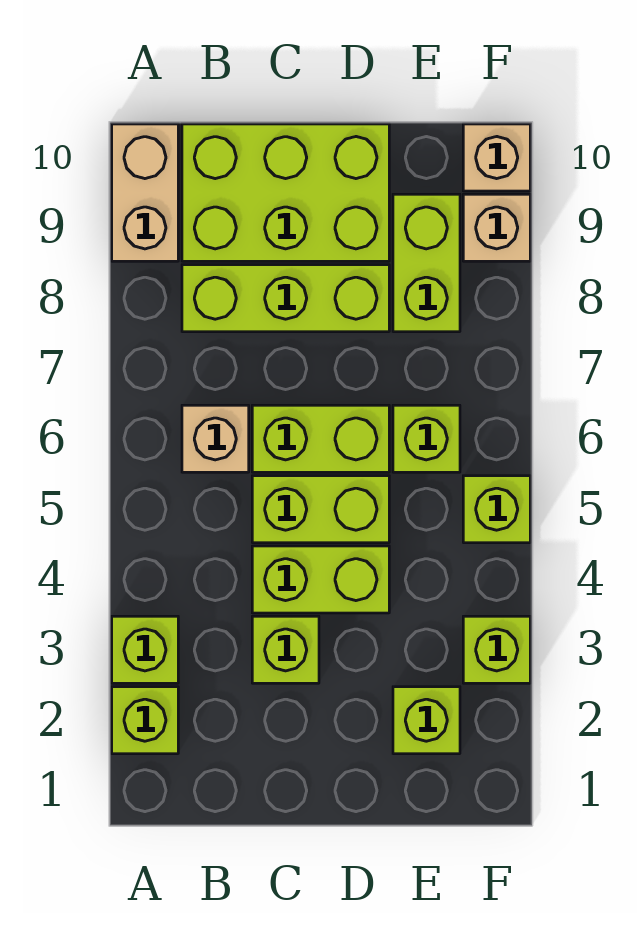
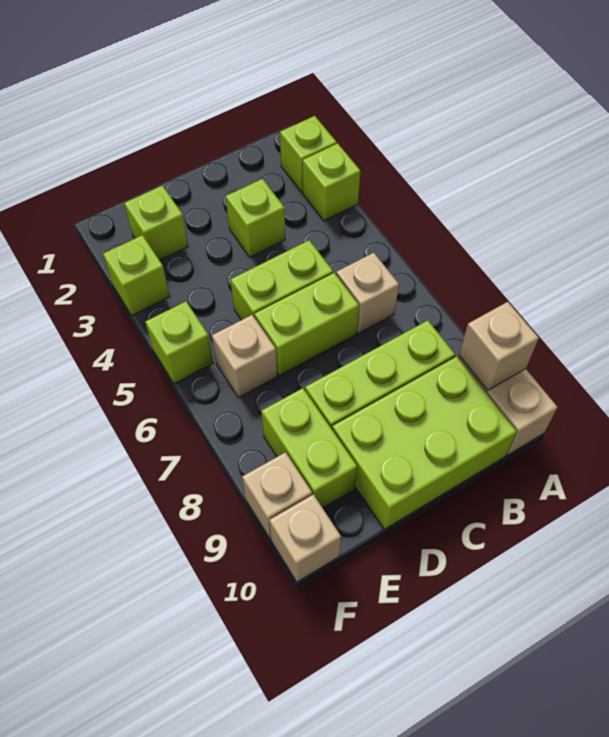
none -> tan brick A9 level 2
lime brick C4:D4 level 1 -> none
lime brick E6 level 1 -> tan brick E6 level 1

